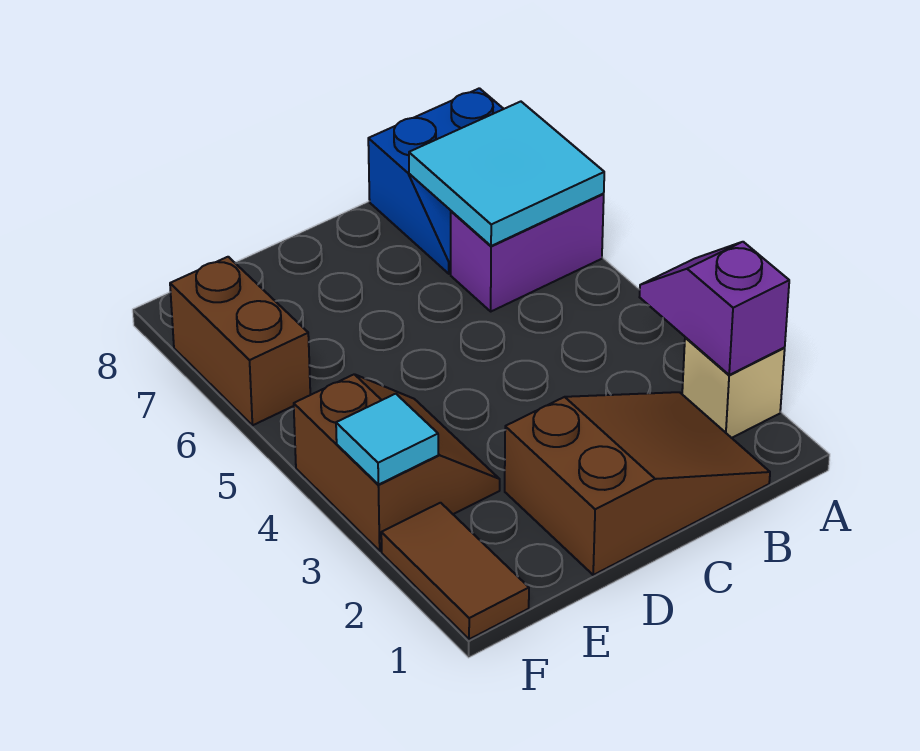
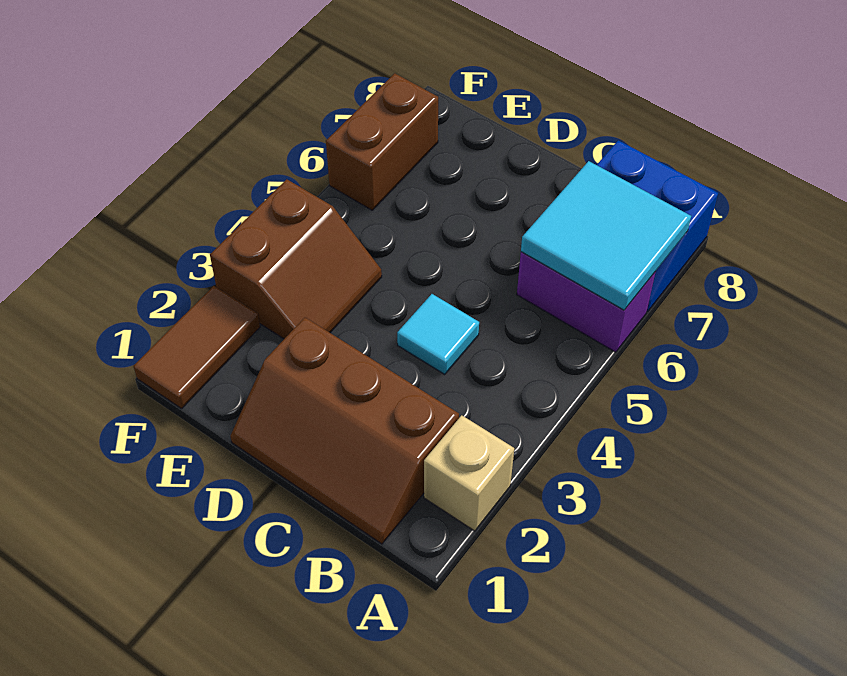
purple slope A2:A3 level 2 top 2 -> none
brown slope B1:D2 level 1 top D -> brown slope B1:D2 level 1 top 2
cyan tile F3 level 2 -> cyan tile C4 level 1

